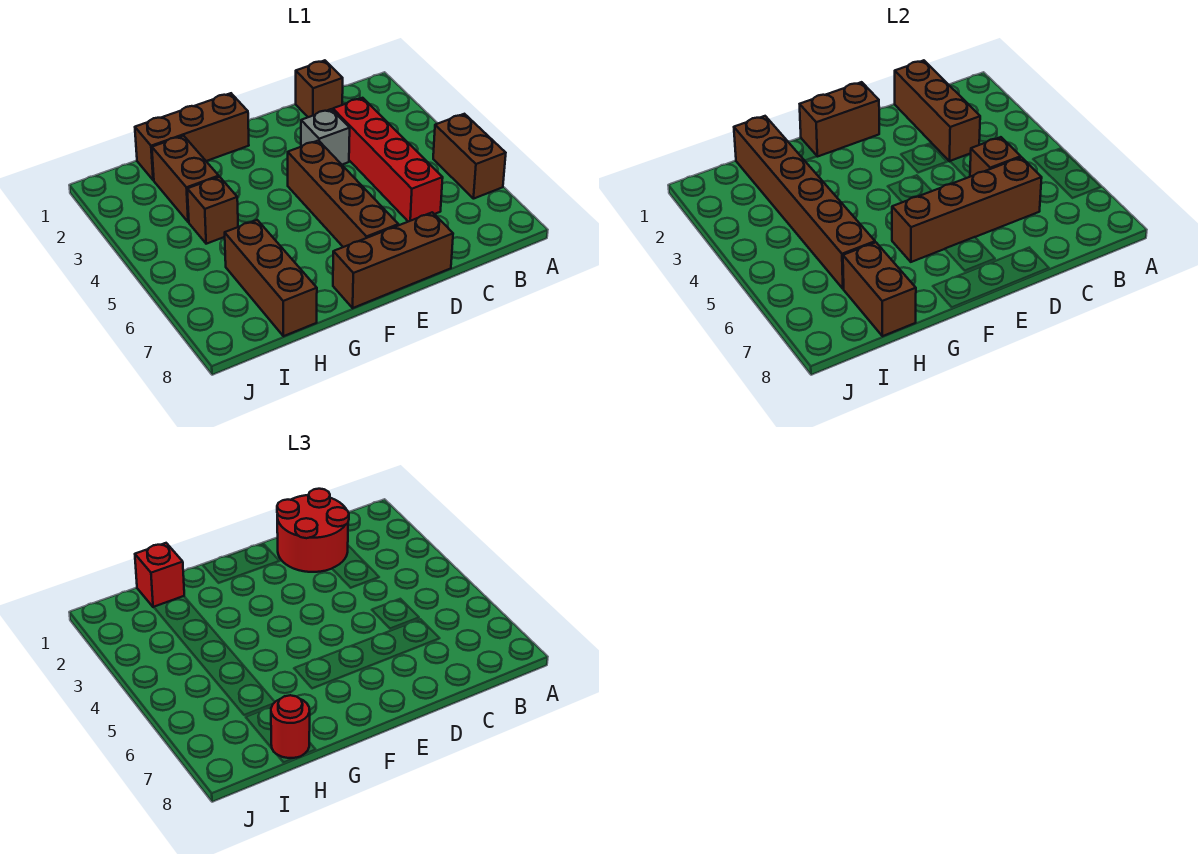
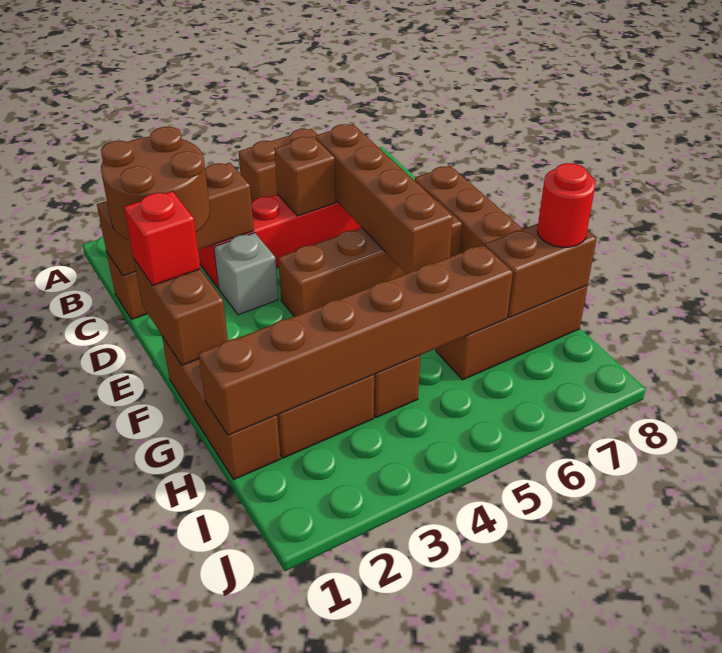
red round brick C1:D2 level 3 -> brown round brick C1:D2 level 3
red brick H1 level 3 -> red brick E1 level 3

